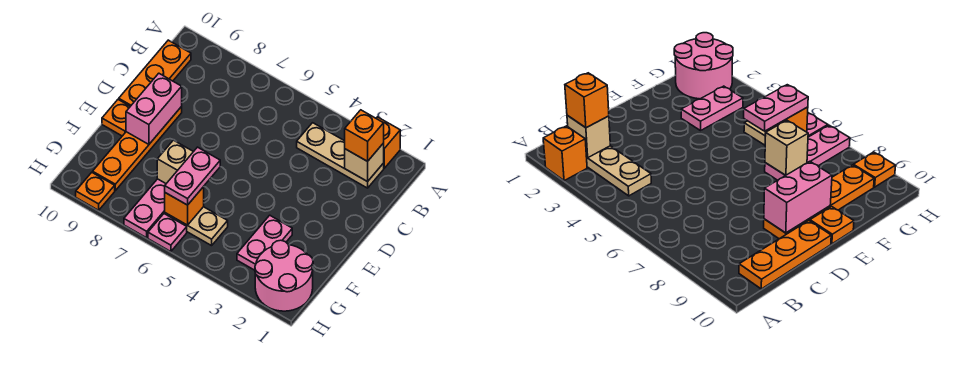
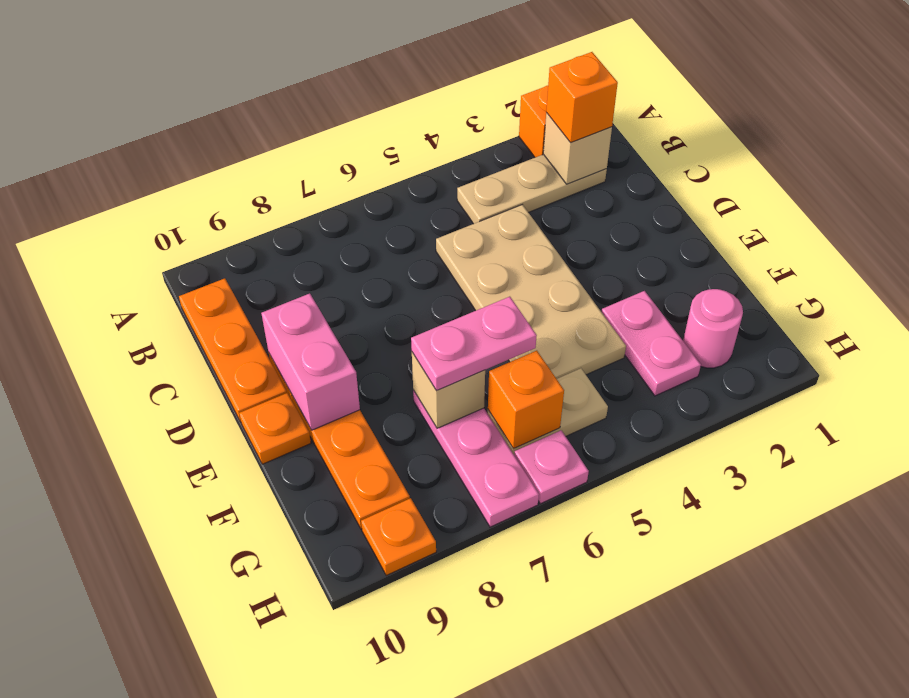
none -> tan plate C4:F5 level 1
pink plate F6:G6 level 3 -> pink plate F6:F7 level 3
pink round brick G1:H2 level 1 -> pink round brick G2 level 1

